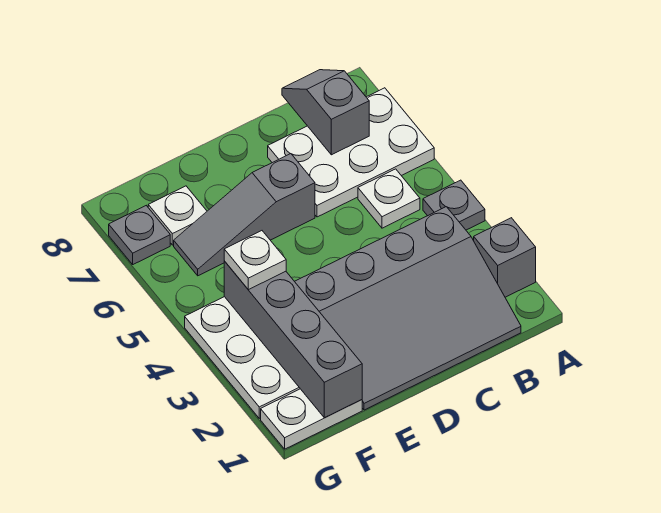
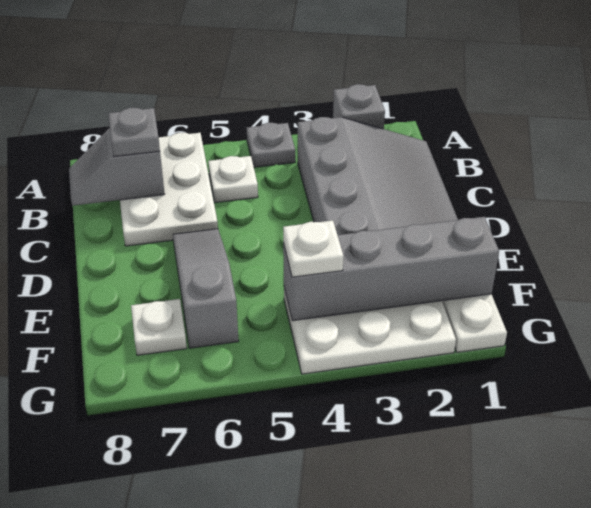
grey slope D6:F6 level 1 top D -> grey slope D6:F6 level 1 top F
grey plate G7 level 1 -> grey plate B7 level 3

